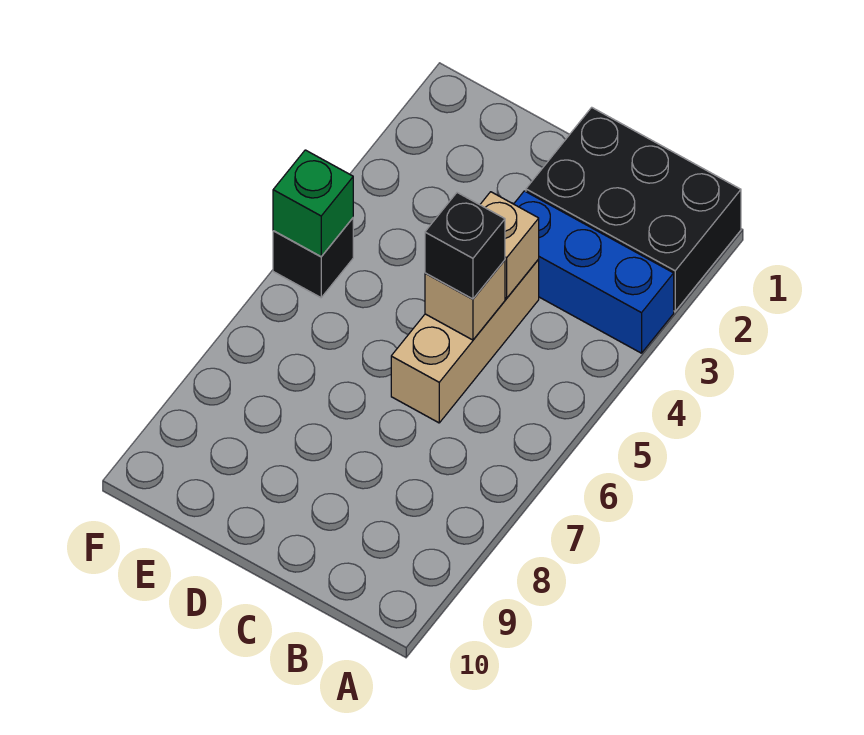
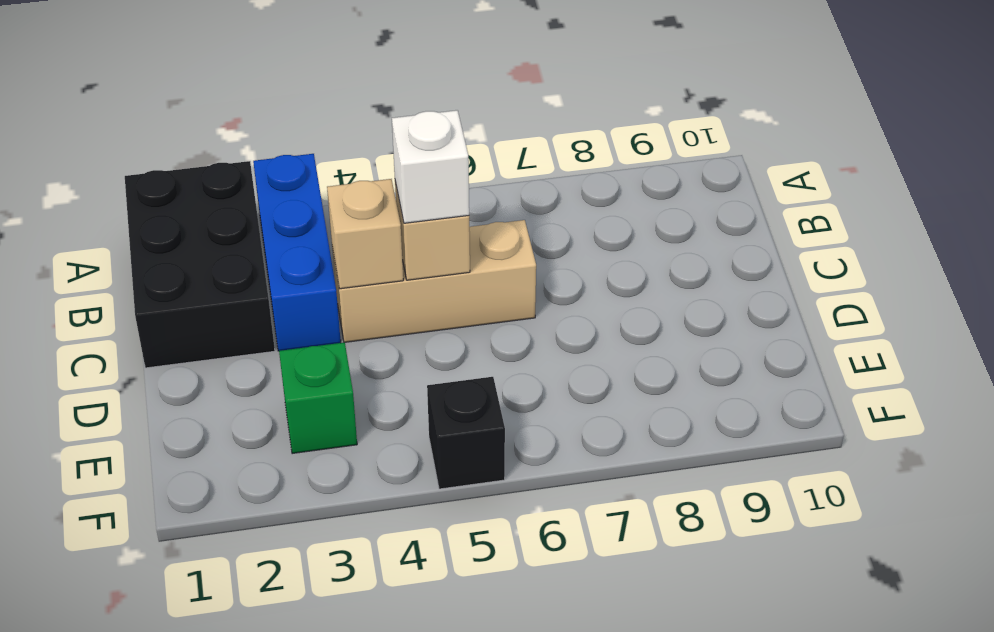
black brick C5 level 3 -> white brick C5 level 3
green brick F5 level 2 -> green brick E3 level 1

